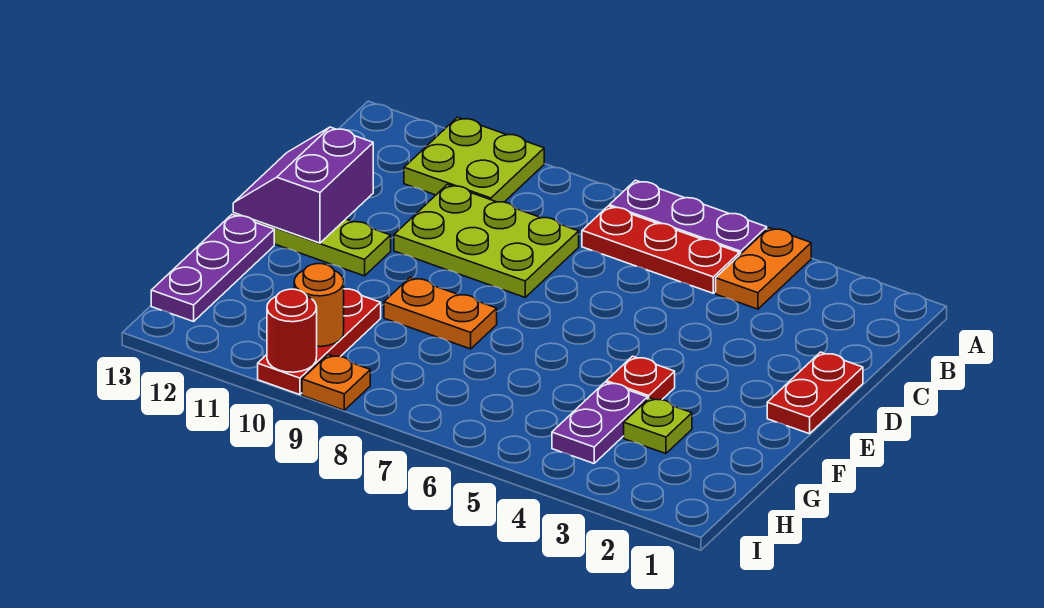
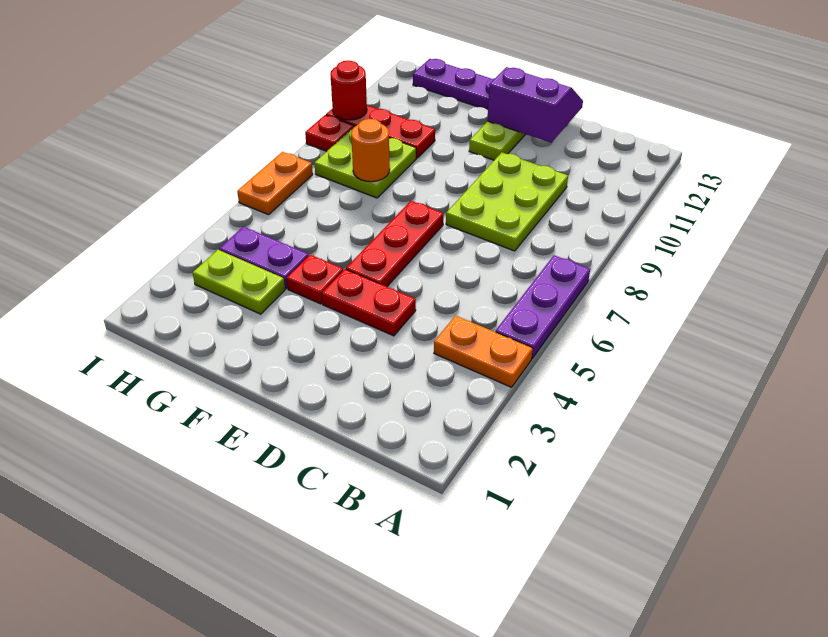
lime plate A10:B11 level 1 -> lime plate G8:H9 level 1
red plate B5:B7 level 1 -> red plate E5:E7 level 1
red plate D1:E1 level 1 -> red plate D4:E4 level 1
orange plate F8:F9 level 1 -> orange plate I6:I7 level 1
lime plate G3 level 1 -> lime plate G3:H3 level 1
orange round brick H10 level 2 -> orange round brick G8 level 2
orange plate I9 level 1 -> red plate I9 level 1

